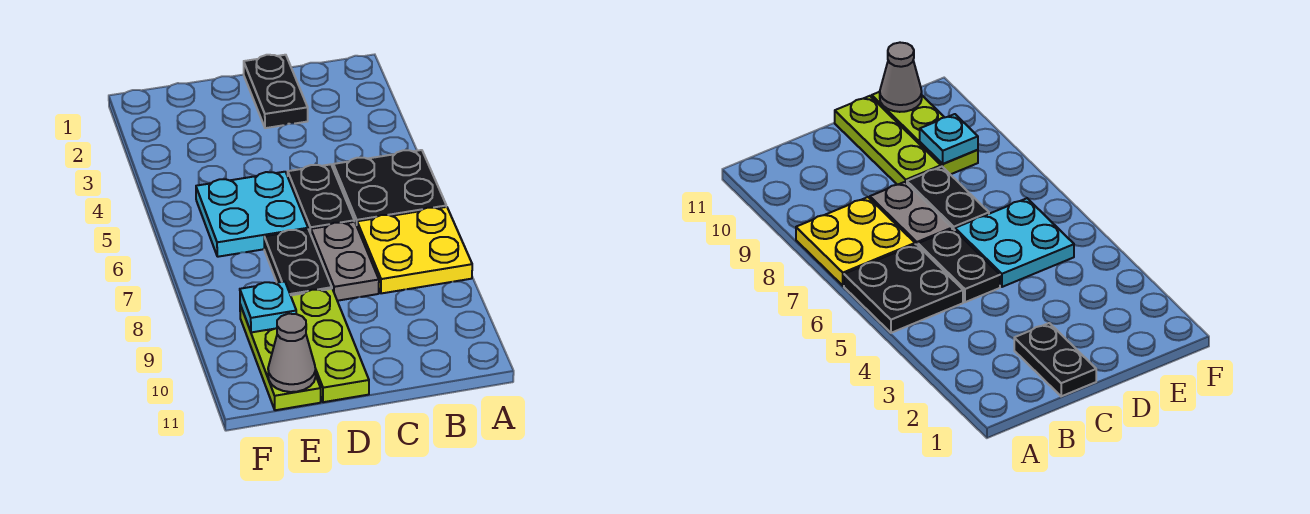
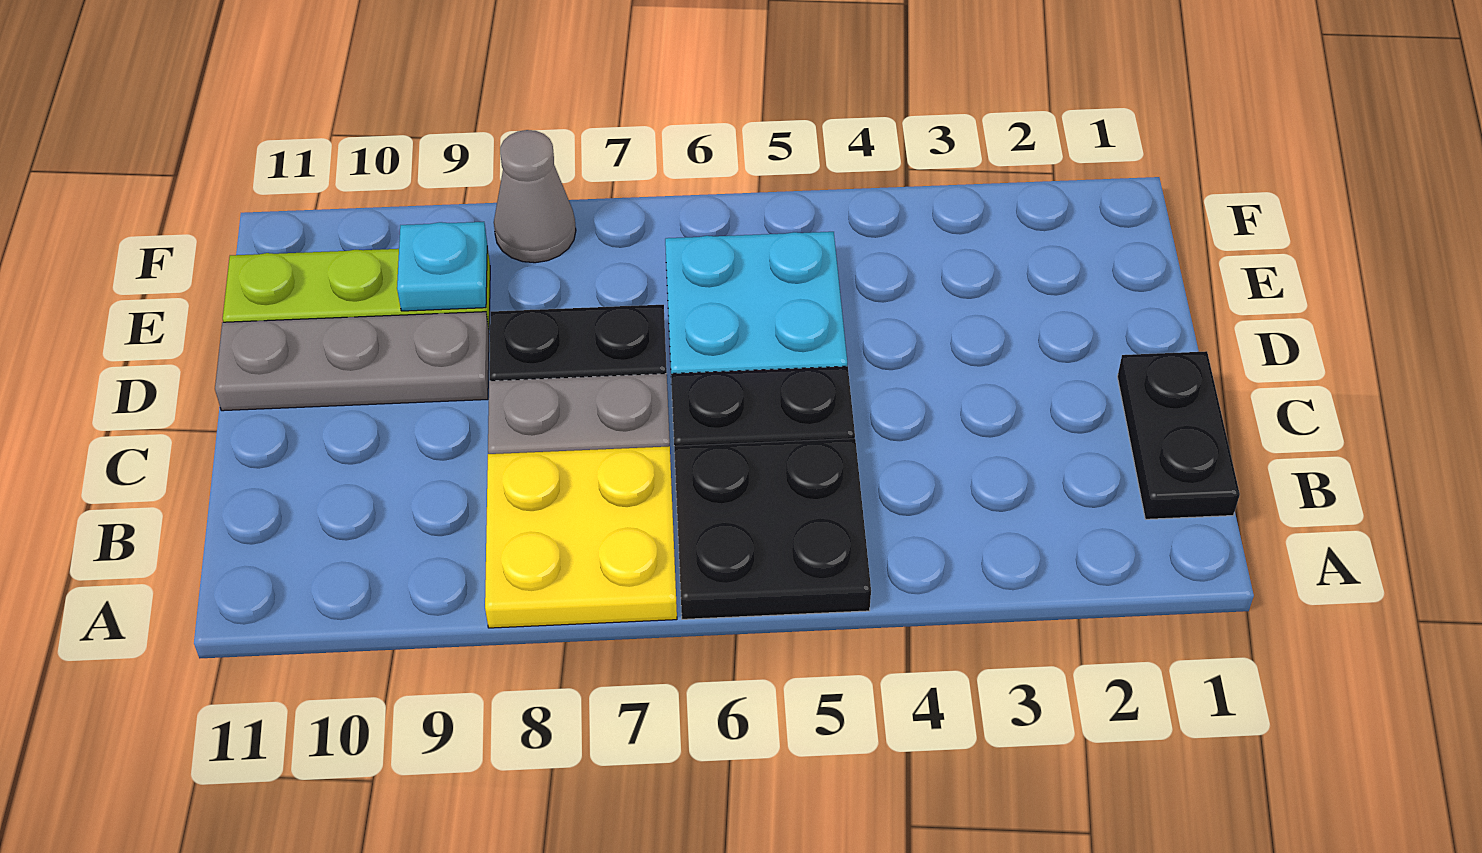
black plate C1:C2 level 1 -> black plate B1:C1 level 1
lime plate D9:D11 level 1 -> grey plate D9:D11 level 1
grey cone E11 level 2 -> grey cone F8 level 1

